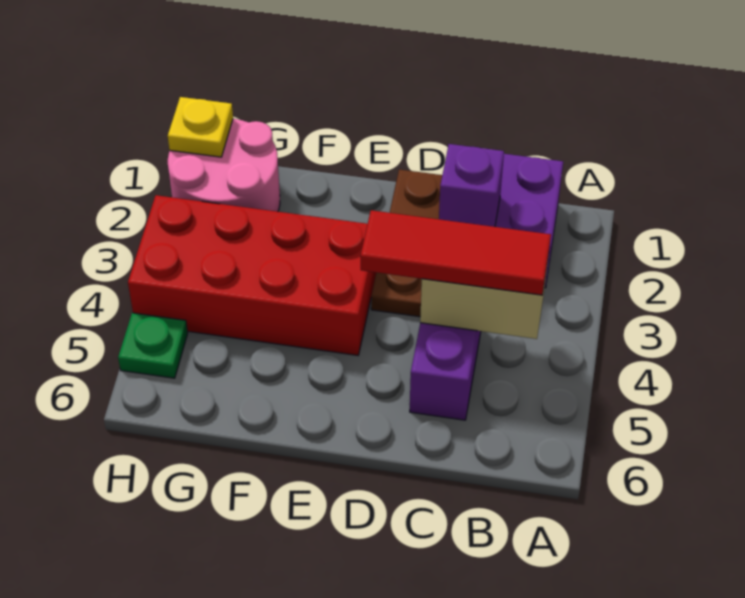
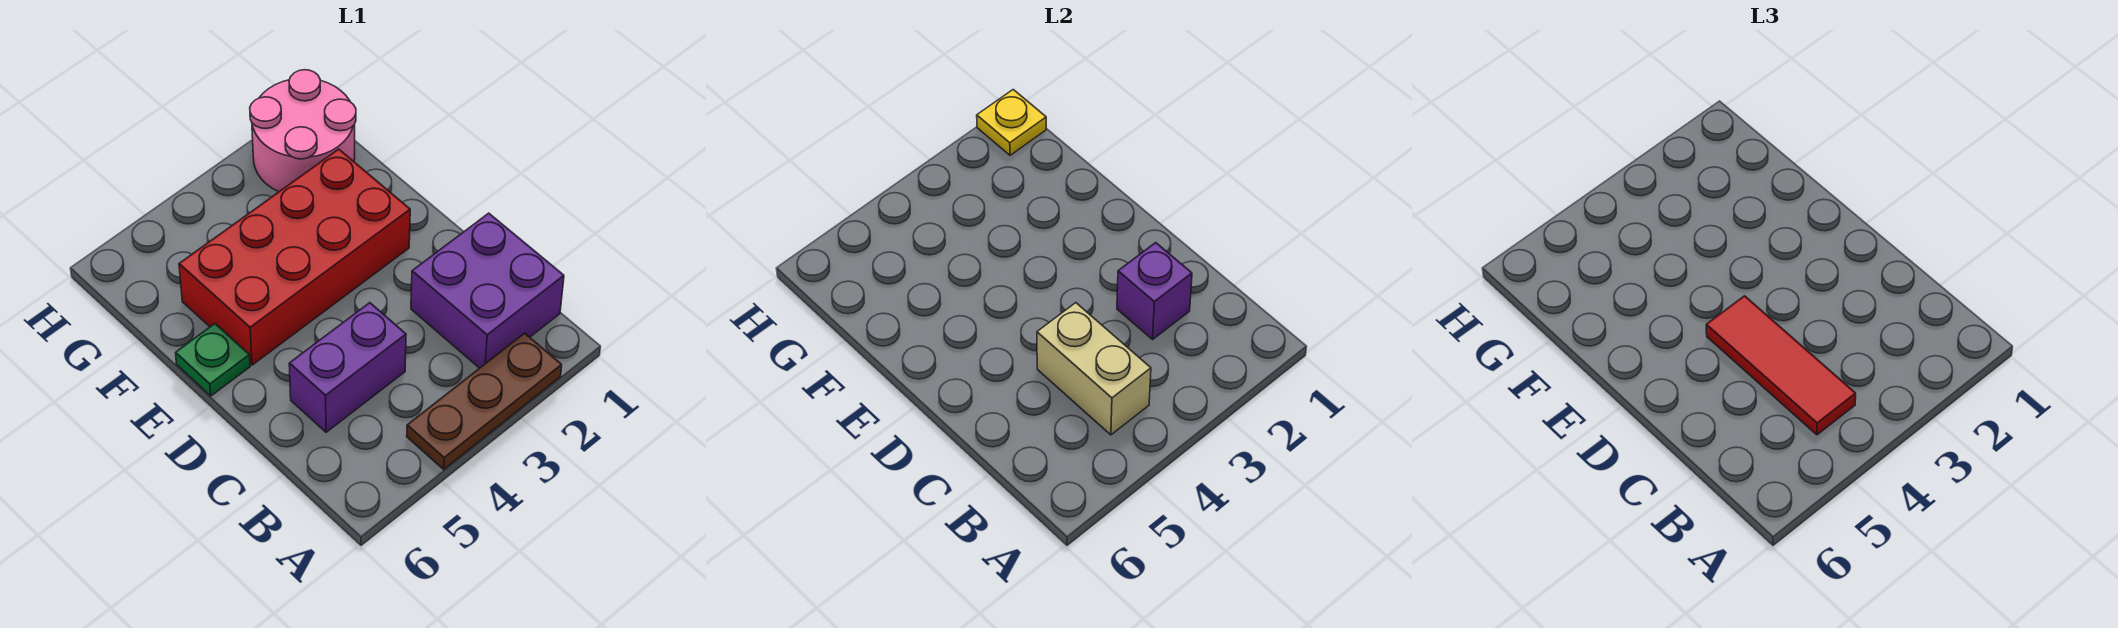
brown plate D1:D3 level 1 -> brown plate A2:A4 level 1
red brick E3:H4 level 1 -> red brick E2:F5 level 1
green plate H5 level 1 -> green plate E6 level 1

